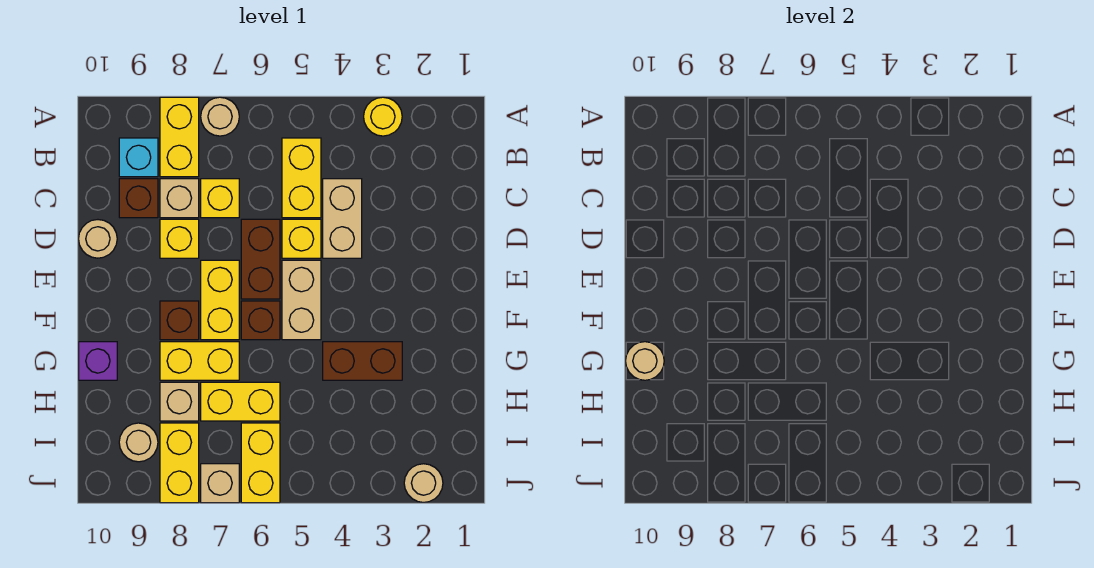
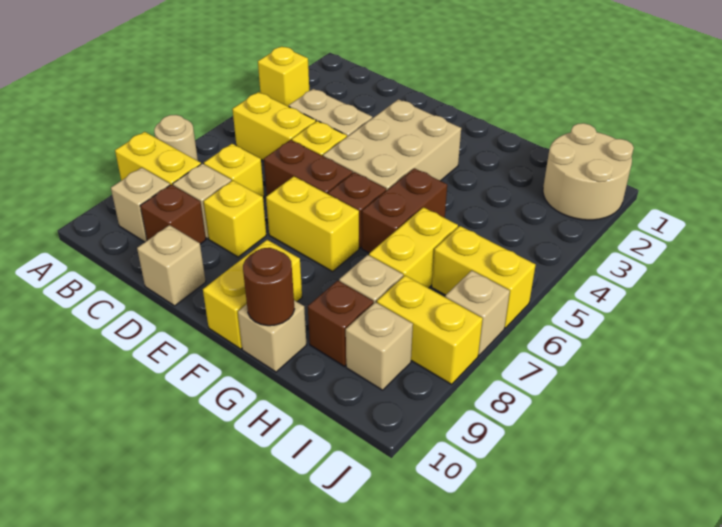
yellow round brick A3 level 1 -> yellow brick A3 level 1
cyan brick B9 level 1 -> tan brick B9 level 1
tan round brick D10 level 1 -> tan brick D10 level 1
tan brick E5:F5 level 1 -> tan brick E3:F5 level 1
brown brick F8 level 1 -> brown brick H9 level 1
brown brick G3:G4 level 1 -> brown brick G5:G6 level 1
yellow brick G7:G8 level 1 -> yellow brick F9:F10 level 1
purple brick G10 level 1 -> tan brick G10 level 1
tan round brick G10 level 2 -> brown round brick G10 level 2
tan round brick I9 level 1 -> tan brick I9 level 1
tan round brick J2 level 1 -> tan round brick I1:J2 level 1

